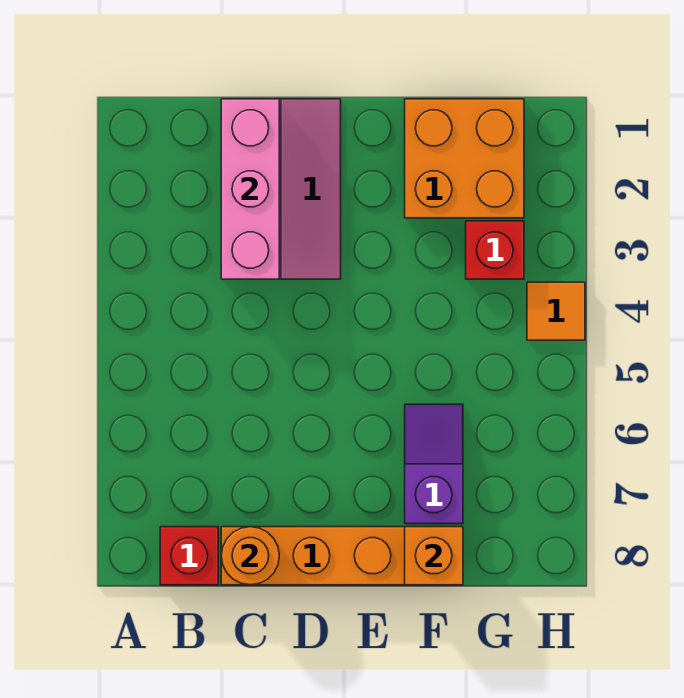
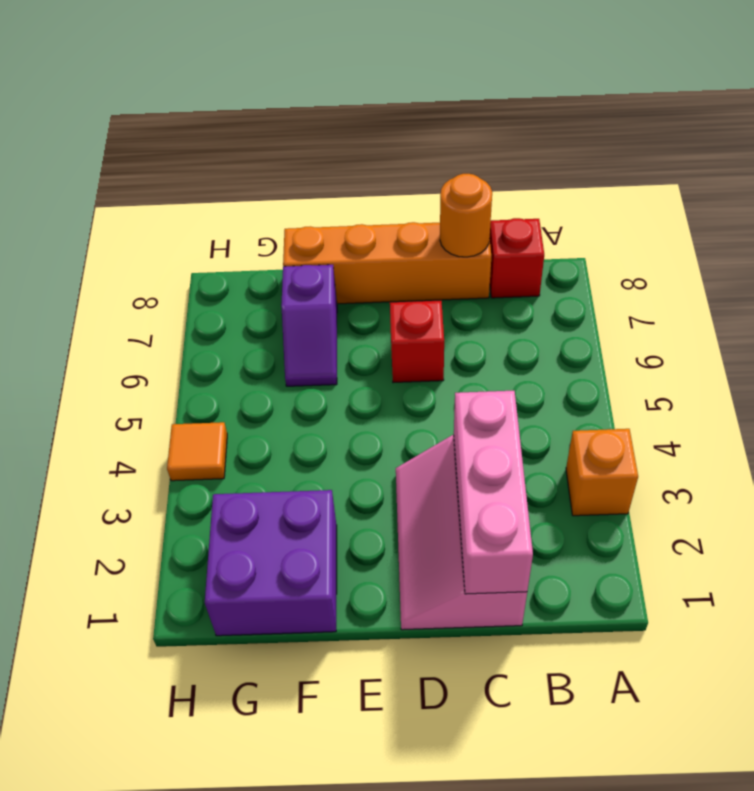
orange brick F1:G2 level 1 -> purple brick F1:G2 level 1
orange brick F8 level 2 -> orange brick A3 level 1
red brick G3 level 1 -> red brick D6 level 1

